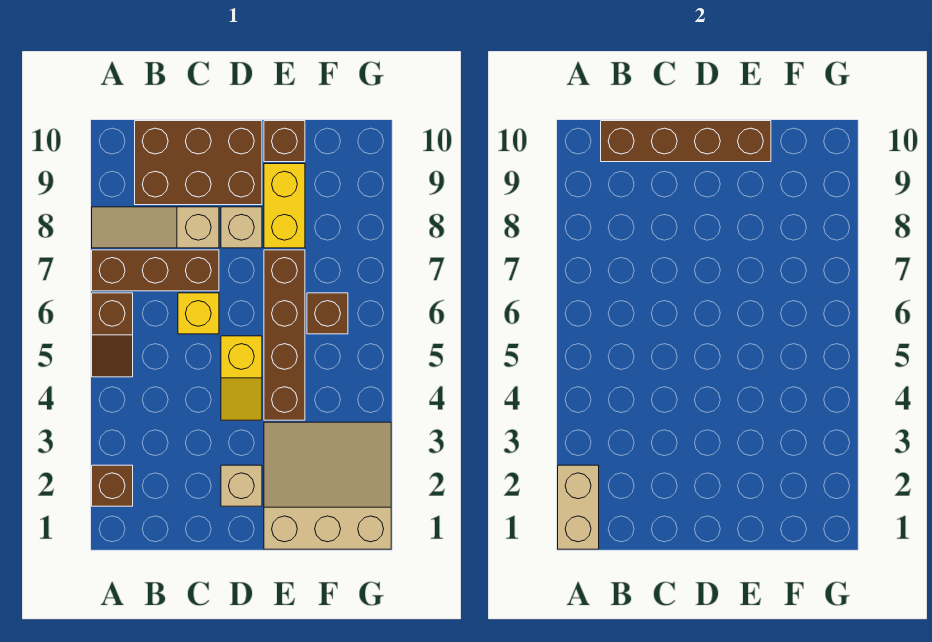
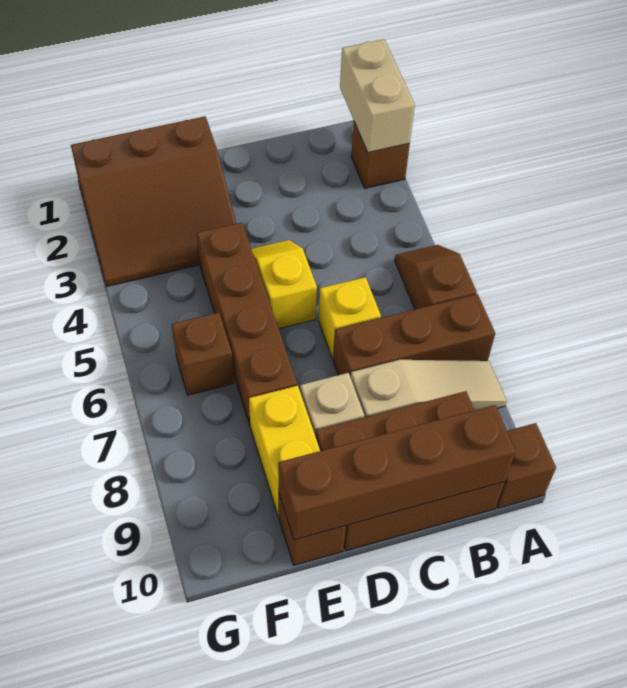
none -> brown brick A10 level 1
tan brick D2 level 1 -> none
tan slope E1:G3 level 1 top 1 -> brown slope E1:G3 level 1 top 1

